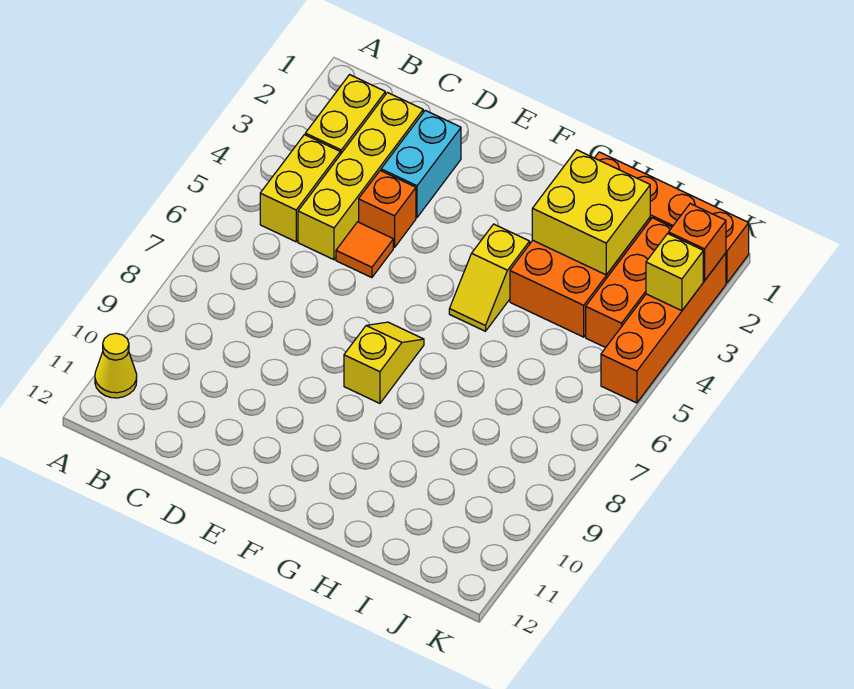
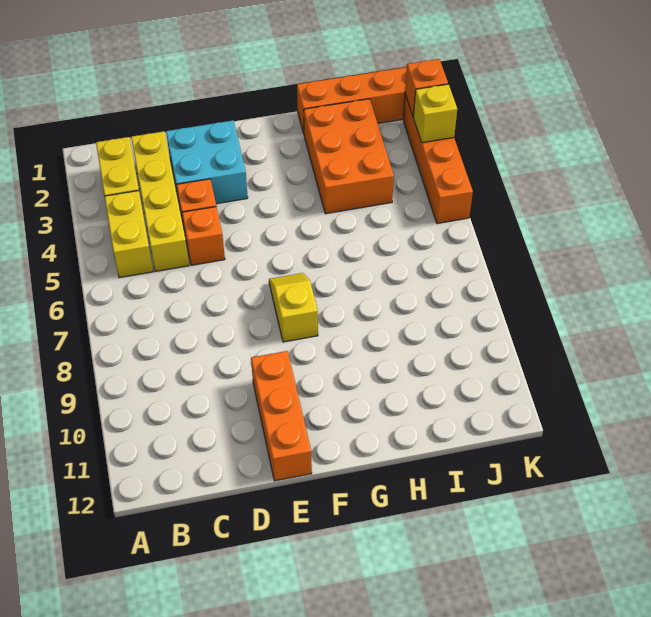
yellow cone A11 level 1 -> none
cyan brick D2:D3 level 1 -> cyan brick D2:E3 level 1
orange tile D5 level 1 -> orange brick D5 level 1
yellow slope G4:G5 level 1 top 4 -> none
yellow brick H2:I3 level 2 -> none
orange brick J2:J4 level 1 -> orange brick E10:E12 level 1

